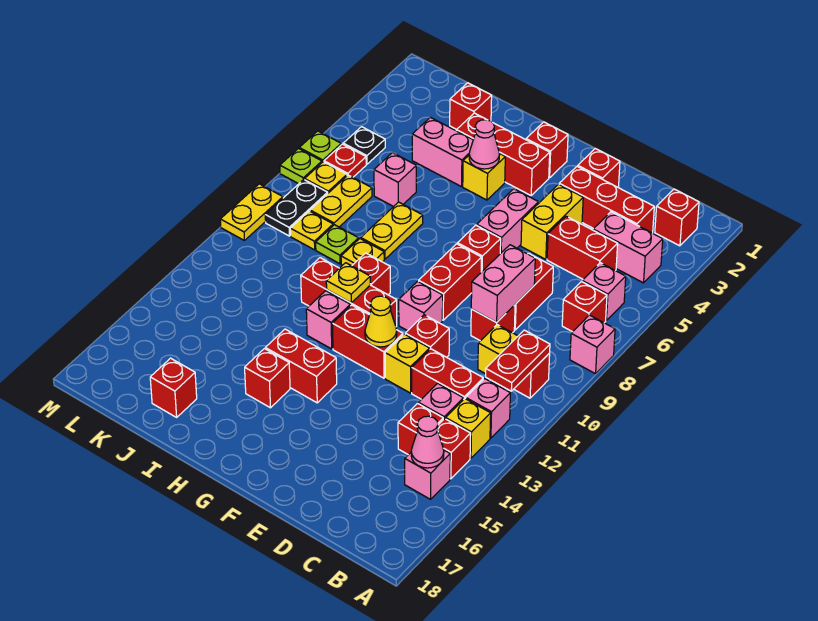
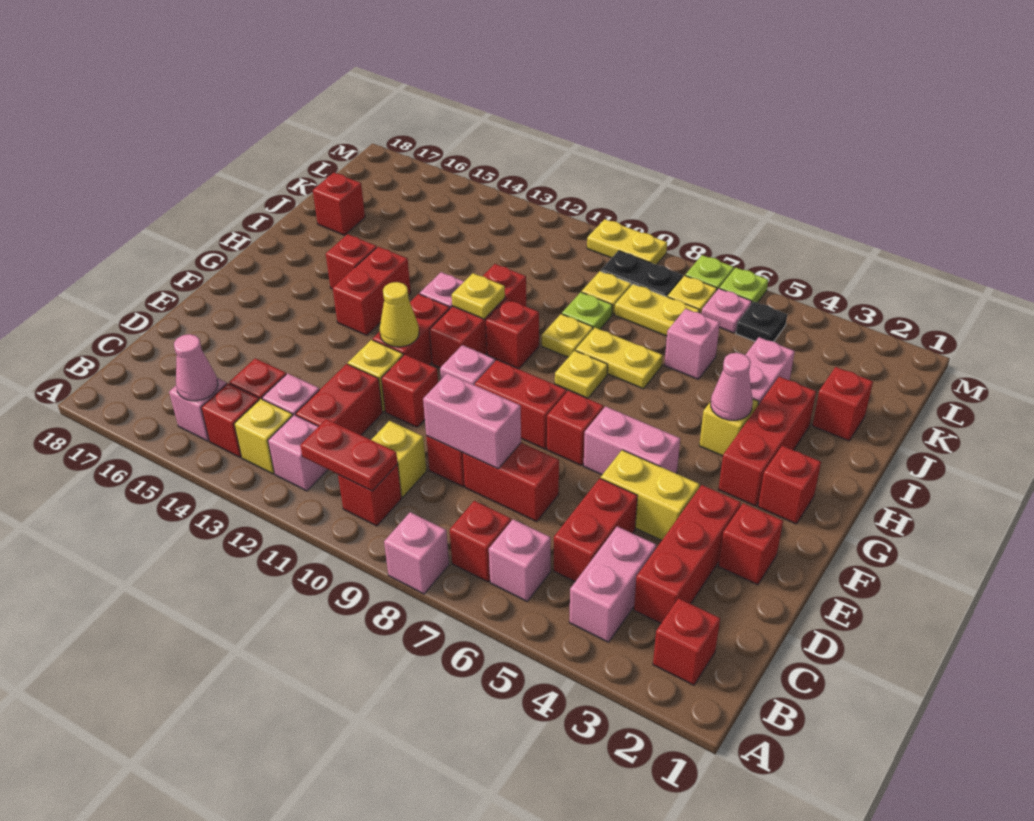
none -> yellow plate H8 level 1
red plate L6 level 1 -> pink plate L6 level 1

